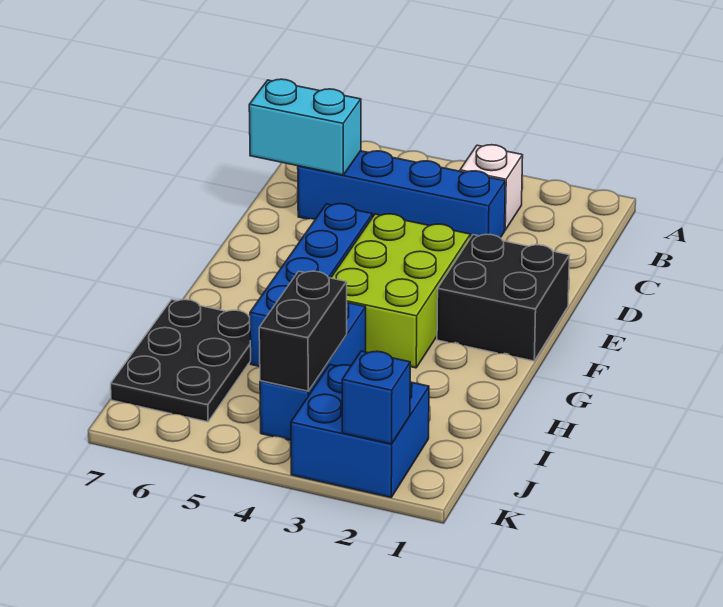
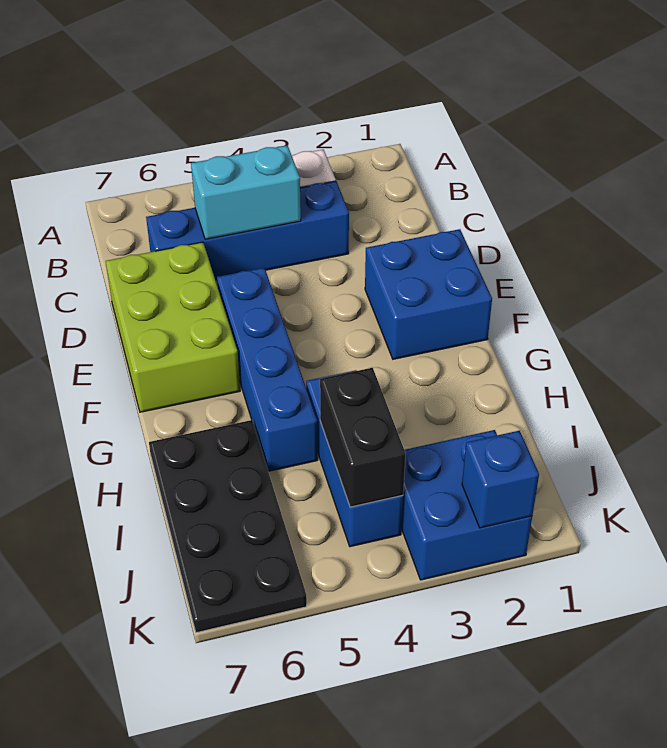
cyan brick C6:C7 level 2 -> cyan brick C4:C5 level 2
black brick E1:F2 level 1 -> blue brick E1:F2 level 1
lime brick E3:G4 level 1 -> lime brick D6:F7 level 1
black plate H6:J7 level 1 -> black plate H6:K7 level 1

